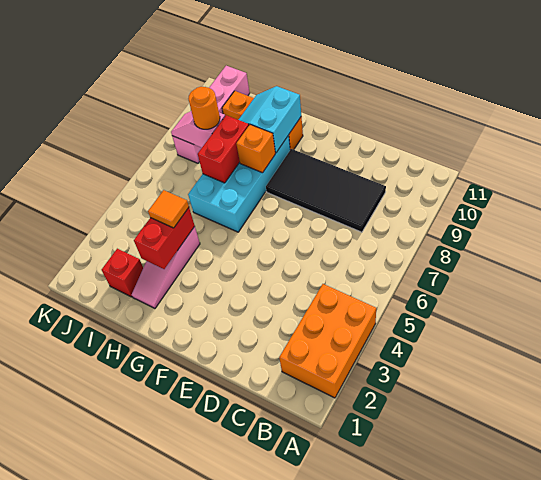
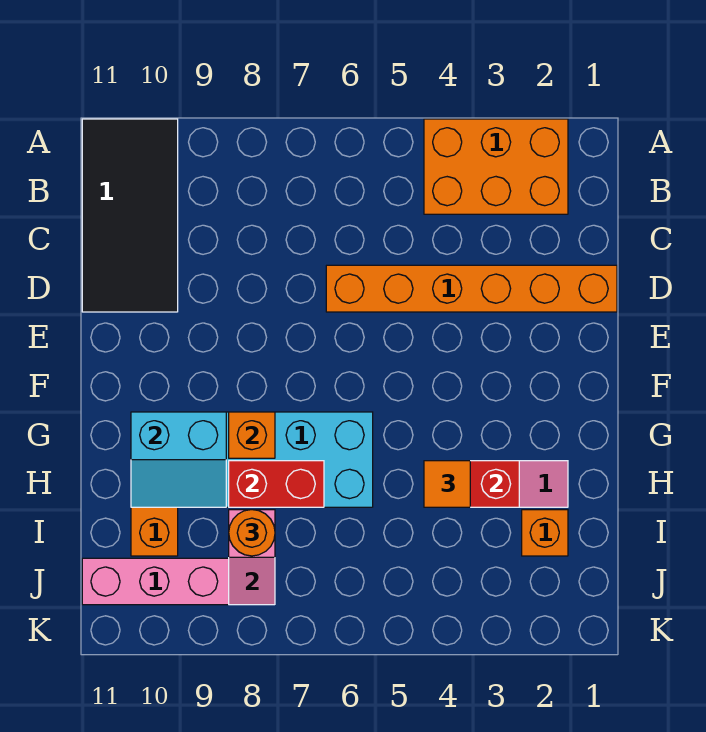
black tile C8:F9 level 1 -> black tile A10:D11 level 1
none -> orange brick D1:D6 level 1
red brick I2 level 1 -> orange brick I2 level 1

